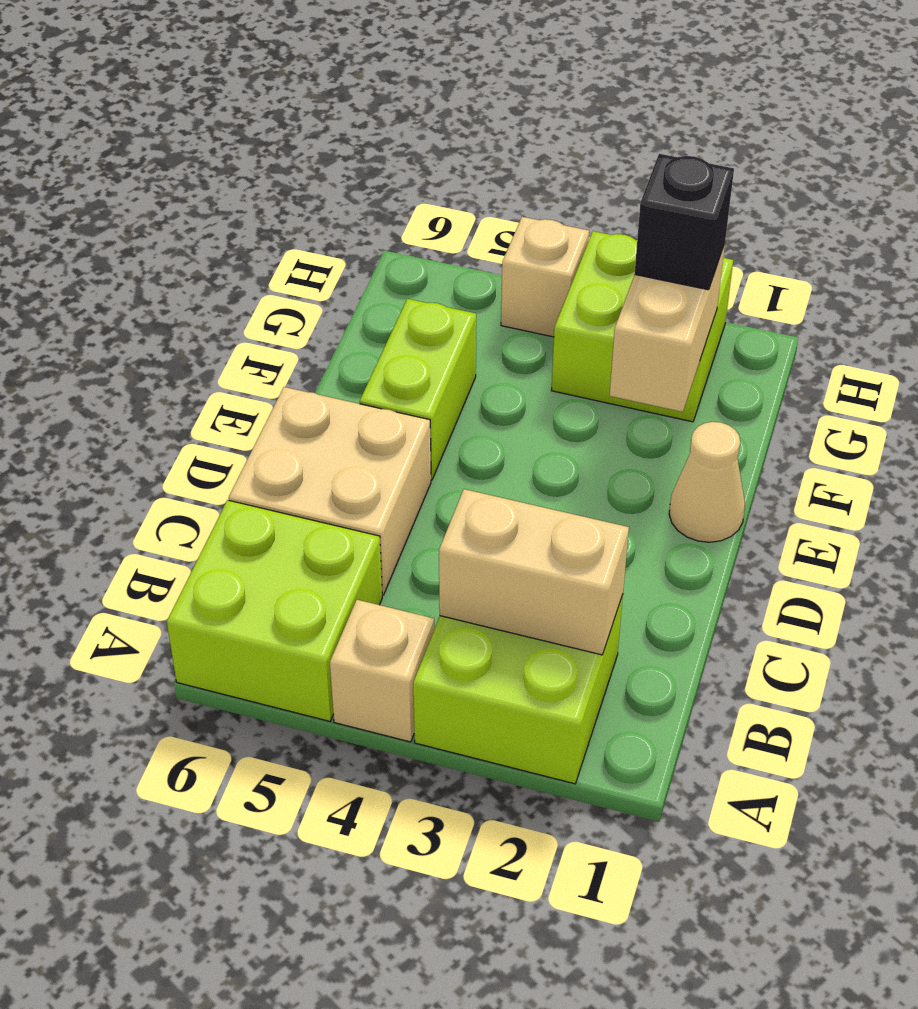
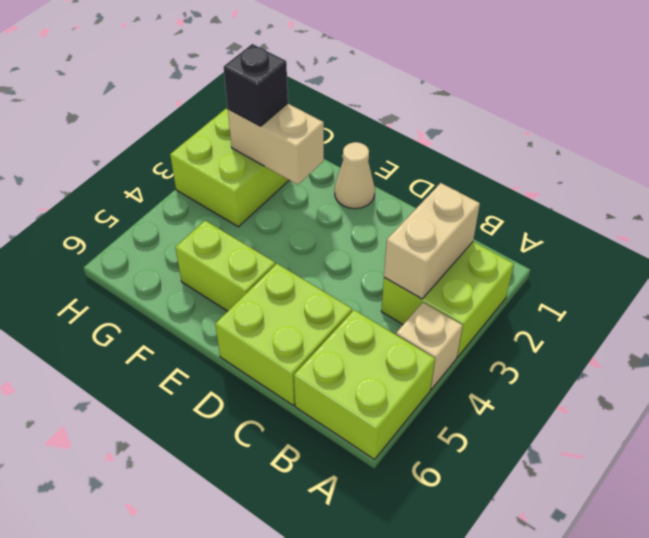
tan brick C5:D6 level 1 -> lime brick C5:D6 level 1
tan brick H4 level 1 -> none

